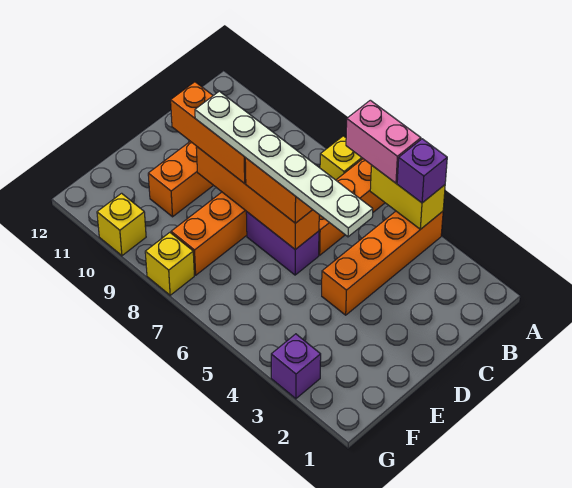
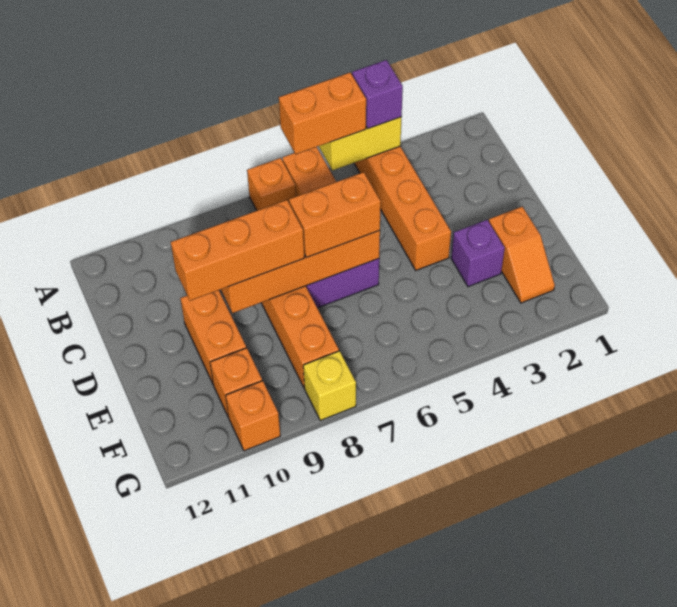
pink brick A5:A6 level 3 -> orange brick A5:A6 level 3
yellow brick A7 level 1 -> orange brick A7 level 1
white plate D4:D9 level 4 -> none
none -> orange slope E2:F2 level 1 top E
none -> orange brick F10 level 1
purple brick G3 level 1 -> purple brick E3 level 1
yellow brick G10 level 1 -> orange brick G10 level 1

